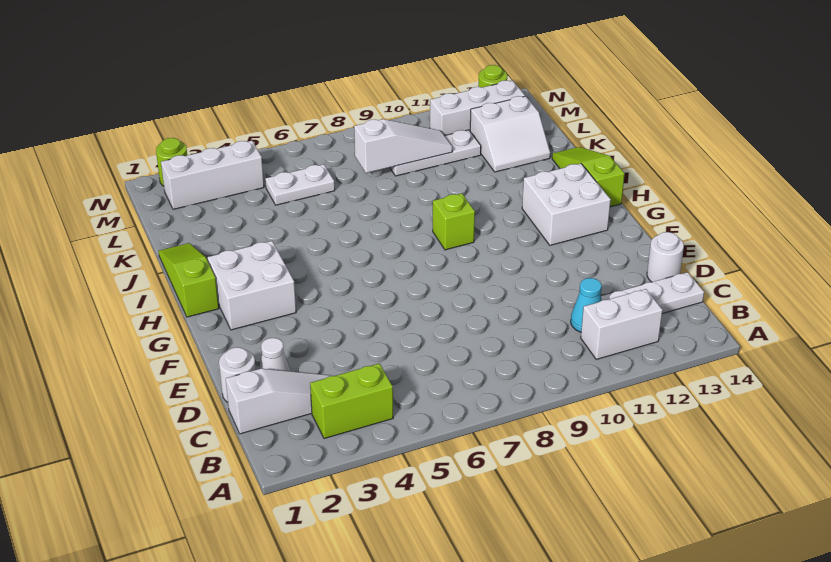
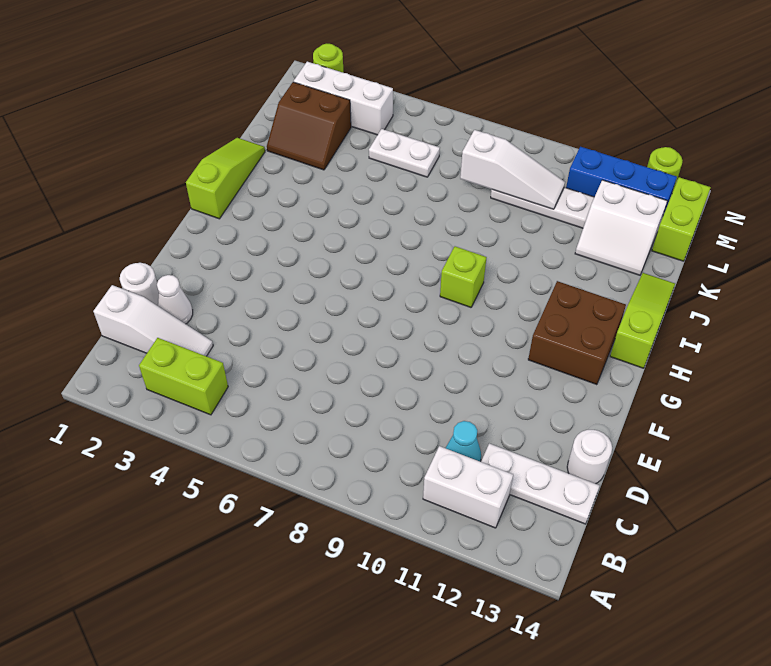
white brick G2:H3 level 1 -> none
white brick G12:H13 level 1 -> brown brick G12:H13 level 1
none -> brown slope K2:L3 level 1 top L
none -> lime brick L14:M14 level 1
white brick M11:M13 level 1 -> blue brick M11:M13 level 1

